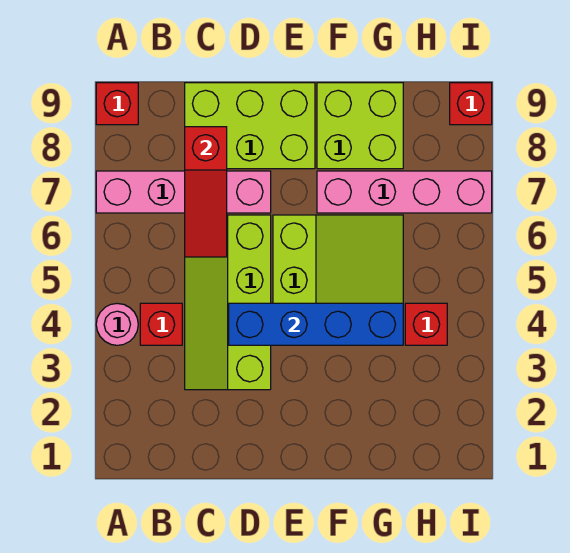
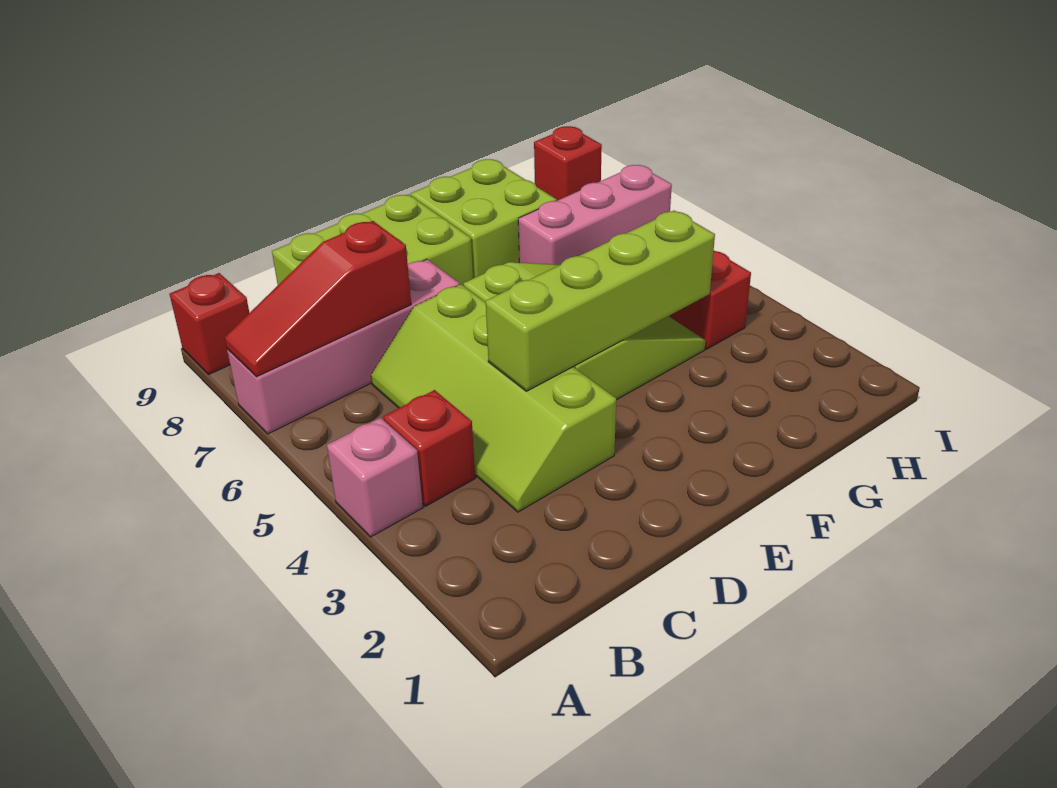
pink round brick A4 level 1 -> pink brick A4 level 1
red slope C6:C8 level 2 top 8 -> red slope A7:C7 level 2 top C
blue brick D4:G4 level 2 -> lime brick D4:G4 level 2
pink brick F7:I7 level 1 -> pink brick G7:I7 level 1

